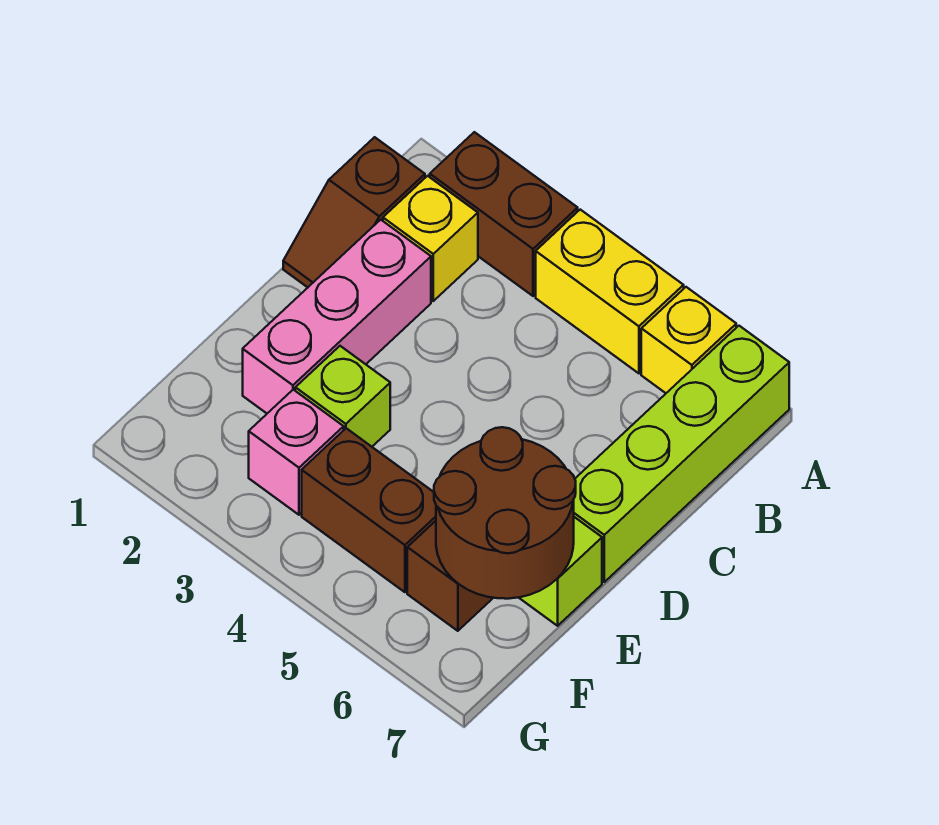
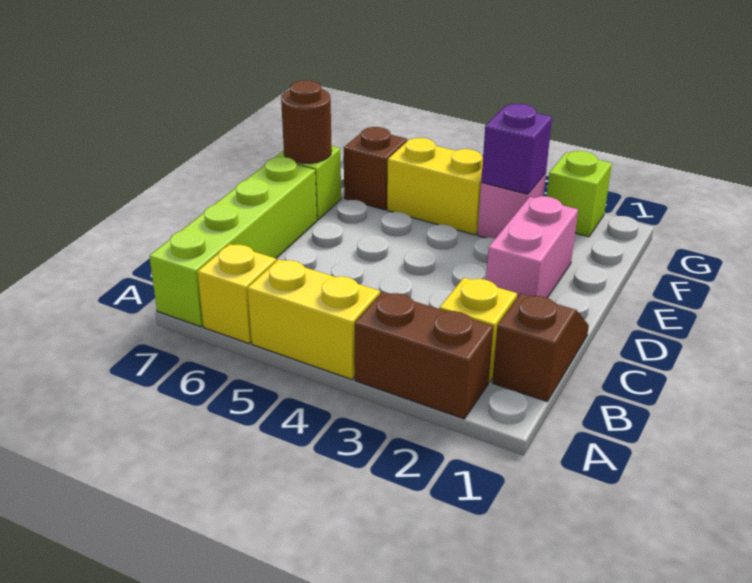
pink brick C2:E2 level 1 -> pink brick D2:E2 level 1
lime brick E3 level 1 -> lime brick G2 level 1
brown round brick E6:F7 level 2 -> brown round brick E7 level 2
none -> purple brick F3 level 2
brown brick F4:F5 level 1 -> yellow brick F4:F5 level 1

